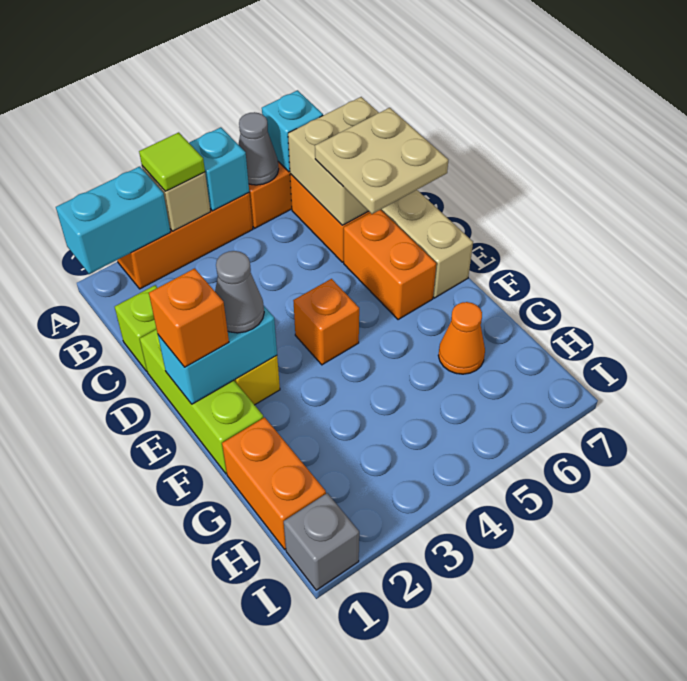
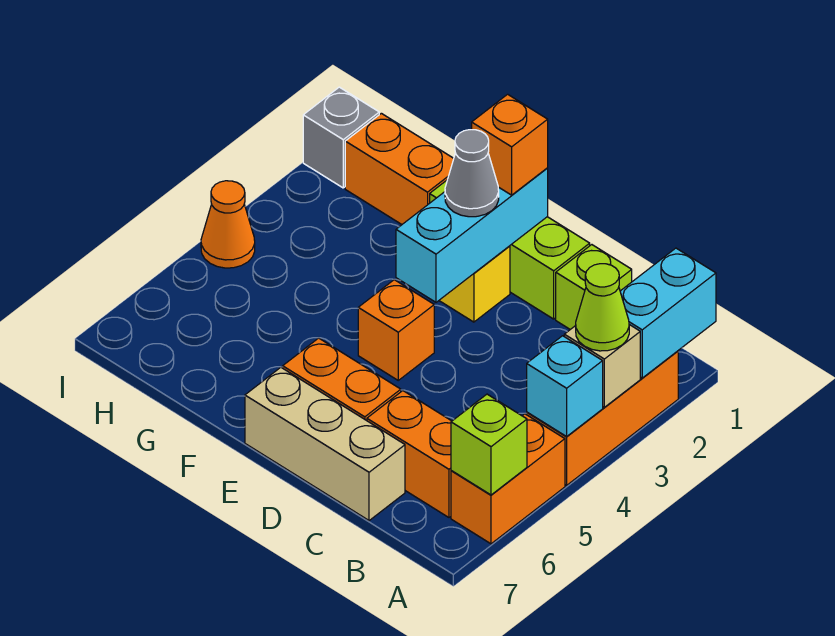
lime tile A3 level 3 -> lime cone A3 level 3
grey cone A5 level 2 -> none
cyan brick A6 level 2 -> lime brick A6 level 2
tan brick B6:C7 level 2 -> none
tan plate C6:D7 level 3 -> none
cyan brick E1:E2 level 2 -> cyan brick E1:E3 level 2
orange cone G6 level 1 -> orange cone I4 level 1

